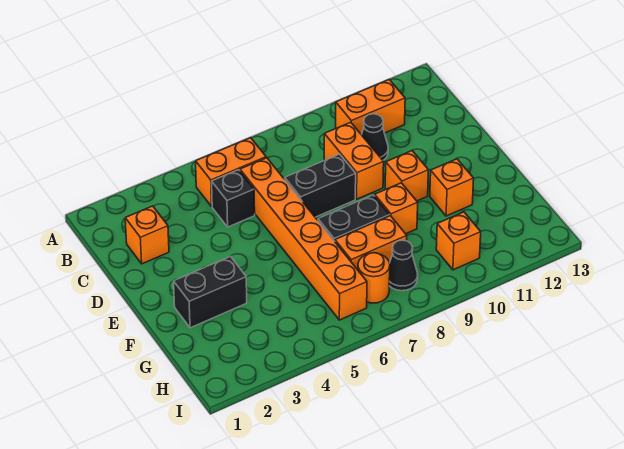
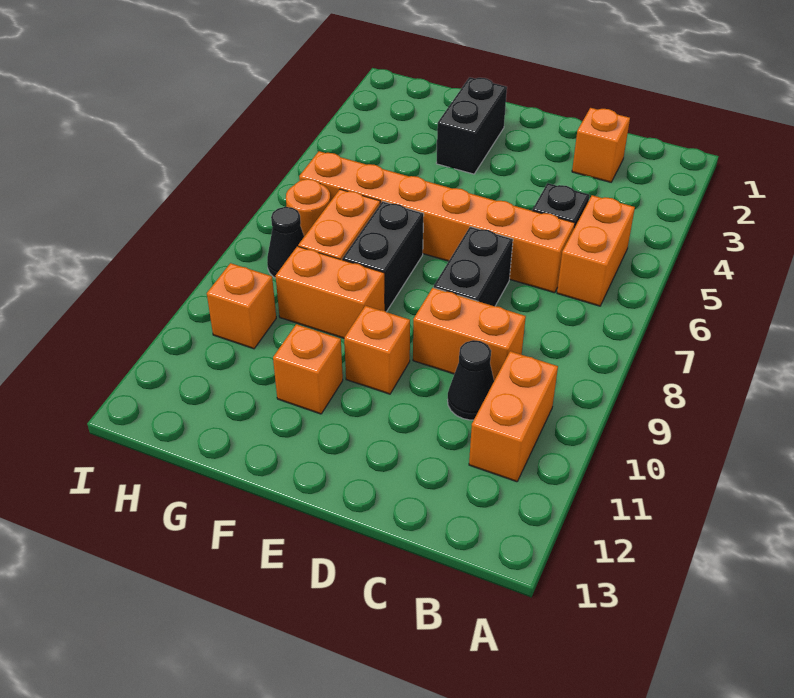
orange brick F9 level 1 -> orange brick F9:G9 level 1

